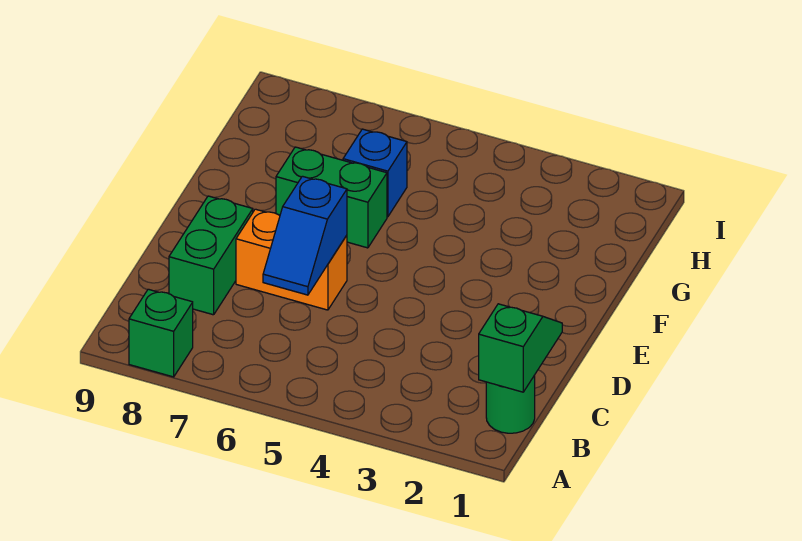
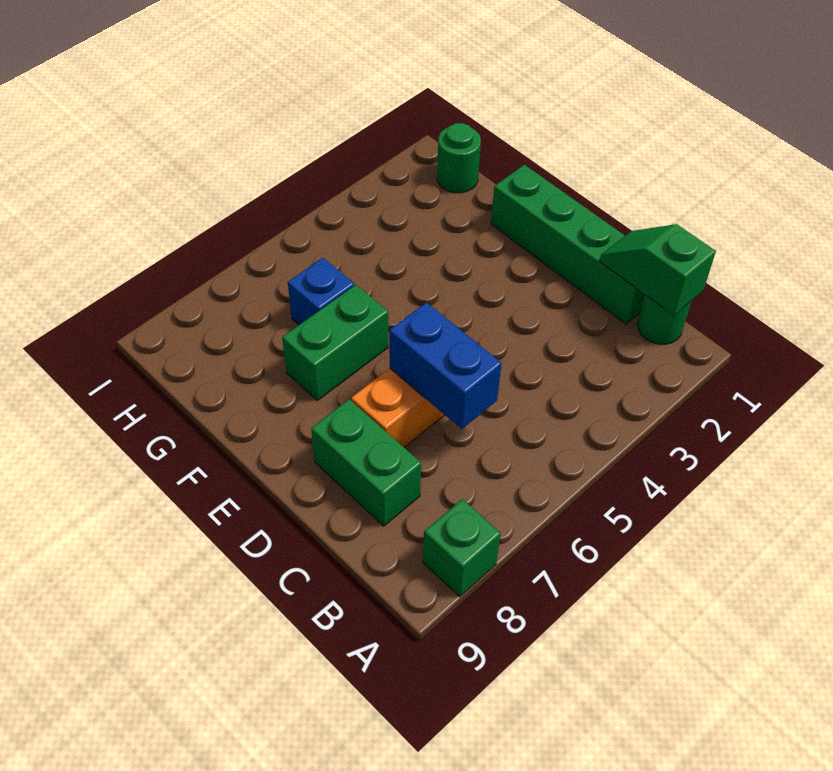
none -> green brick C1:F1 level 1
blue slope C6:D6 level 2 top D -> blue brick C6:D6 level 2
none -> green round brick H1 level 1

